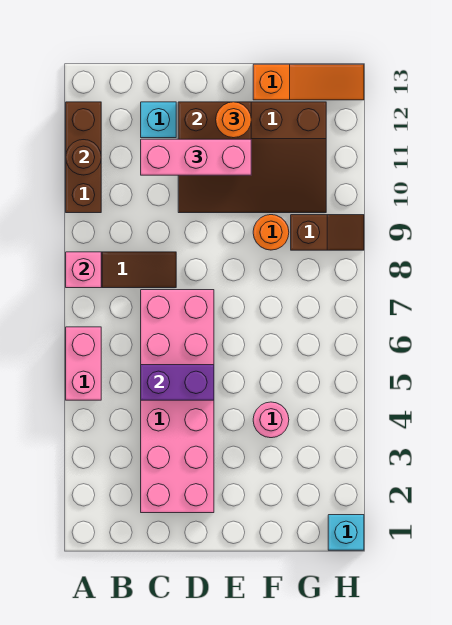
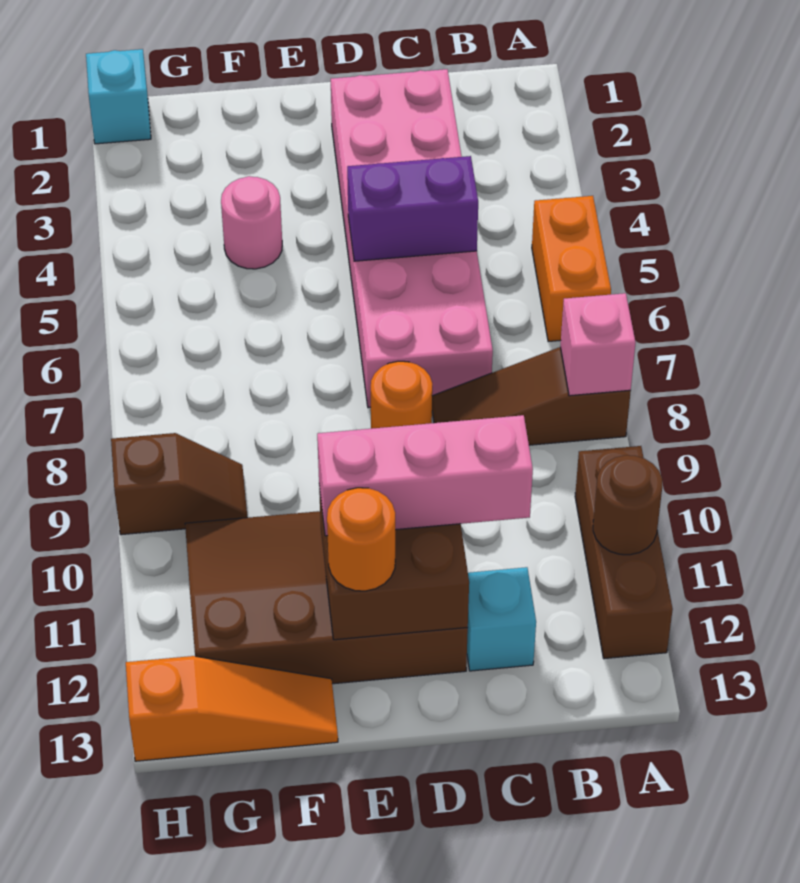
pink brick A5:A6 level 1 -> orange brick A5:A6 level 1
orange round brick F9 level 1 -> orange round brick D8 level 1
orange slope F13:H13 level 1 top F -> orange slope F13:H13 level 1 top H
brown slope G9:H9 level 1 top G -> brown slope G9:H9 level 1 top H

